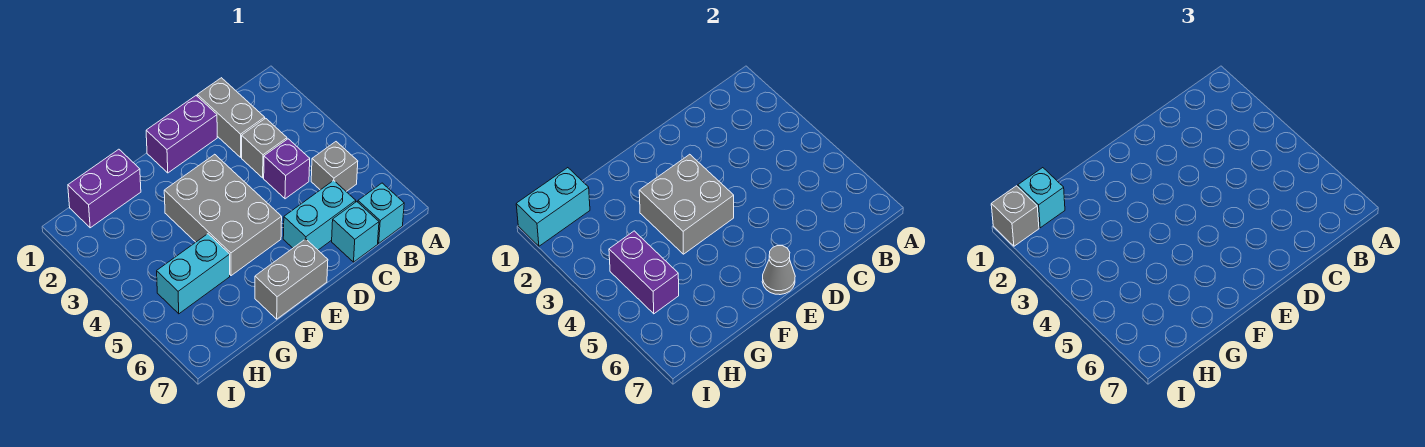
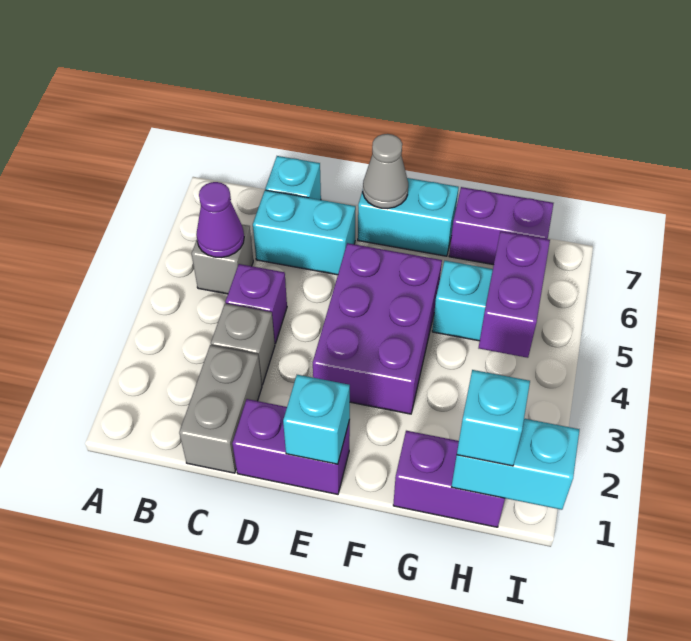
none -> purple cone B5 level 2
cyan brick B7 level 1 -> cyan brick E1 level 2
grey brick E3:F5 level 1 -> purple brick E3:F5 level 1
grey brick E3:F4 level 2 -> none
grey brick E7:F7 level 1 -> cyan brick E7:F7 level 1
none -> purple brick G7:H7 level 1
grey brick I1 level 3 -> none

